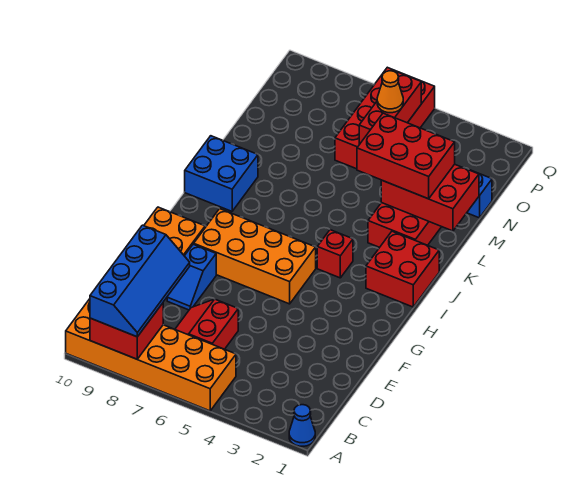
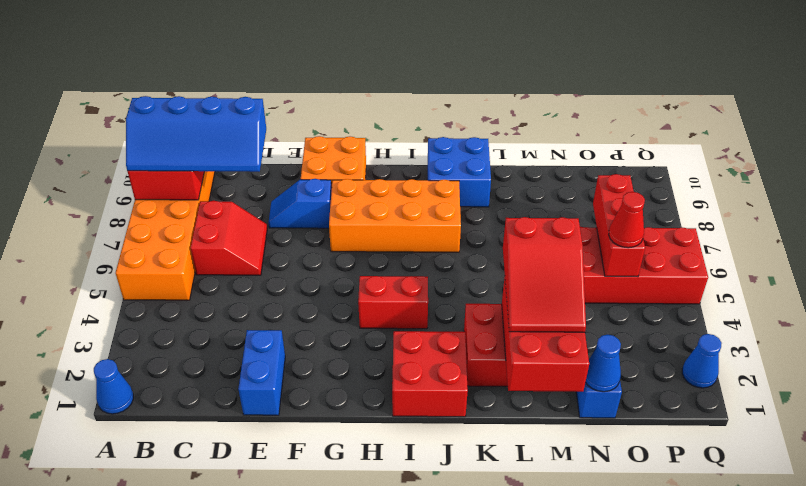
red slope C6:D7 level 1 top 6 -> red slope C6:D7 level 1 top C
none -> blue brick E1:E2 level 1
orange brick G5:H8 level 1 -> orange brick G7:J8 level 1
red brick I4 level 1 -> red brick H4:I4 level 1
red brick L2:M4 level 3 -> red slope L2:M4 level 3 top 4
none -> blue cone N1 level 2
red brick N5:P5 level 2 -> red brick O5:O7 level 2
orange cone O5 level 3 -> red cone O5 level 3
none -> blue cone Q2 level 1

